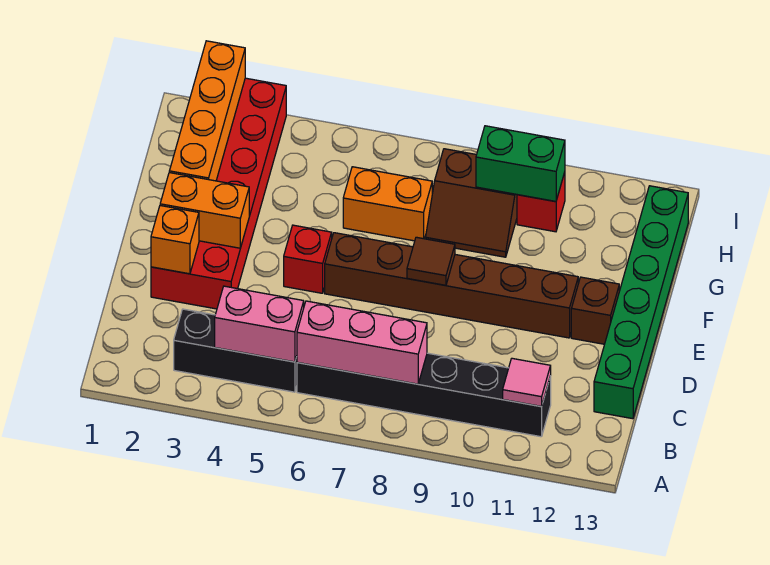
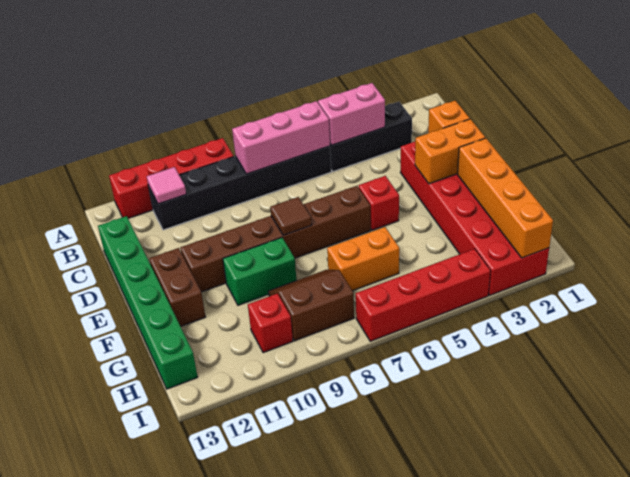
none -> red brick A9:A12 level 1
brown brick E12 level 1 -> brown brick E12:F12 level 1
green brick H9:H10 level 2 -> green brick F9:F10 level 1
none -> red brick I4:I7 level 1

